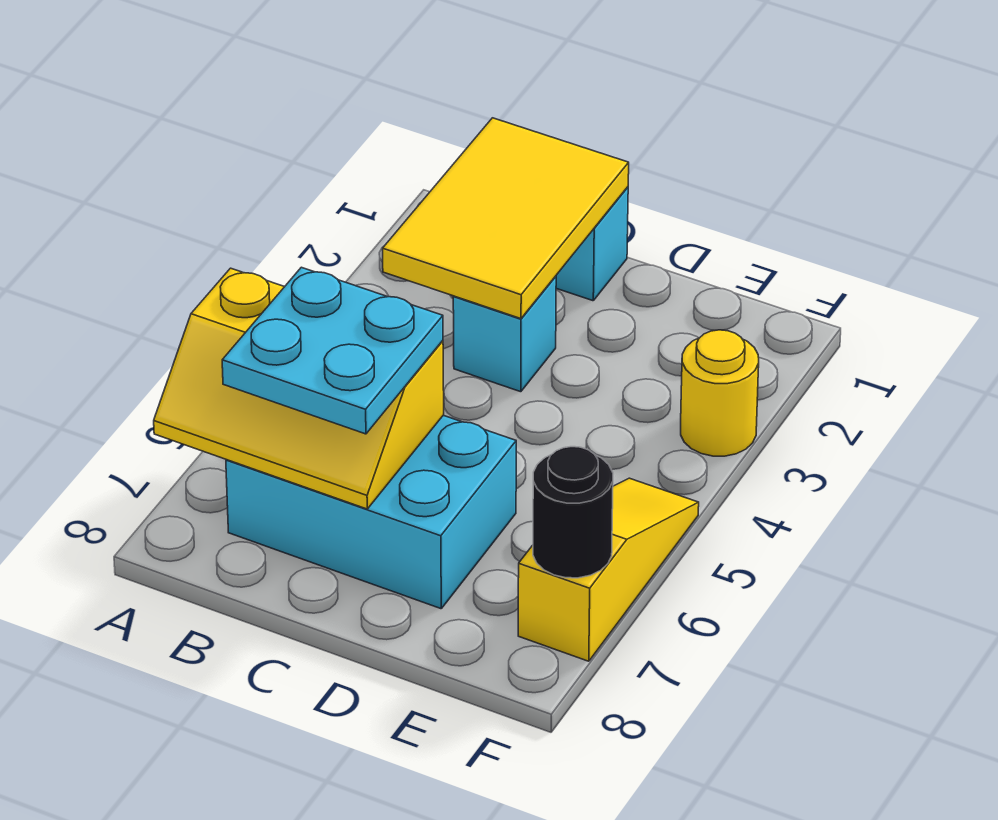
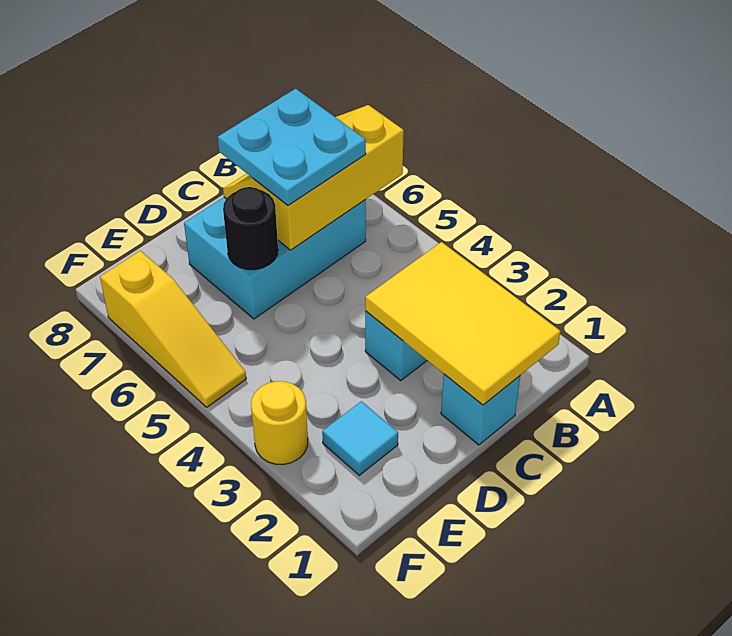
none -> cyan tile E2 level 1
black round brick F7 level 2 -> black round brick D6 level 2

